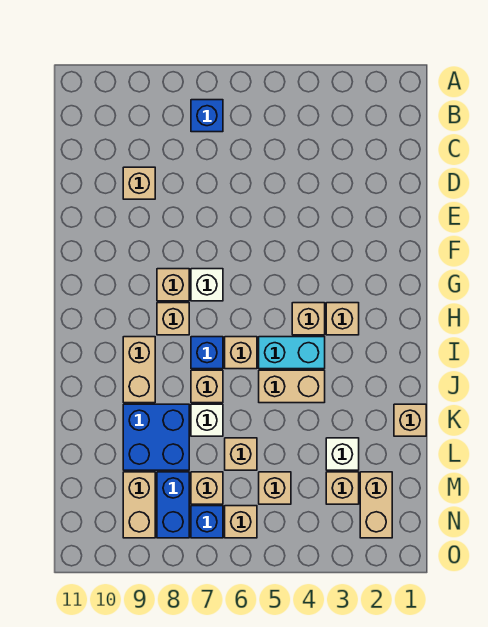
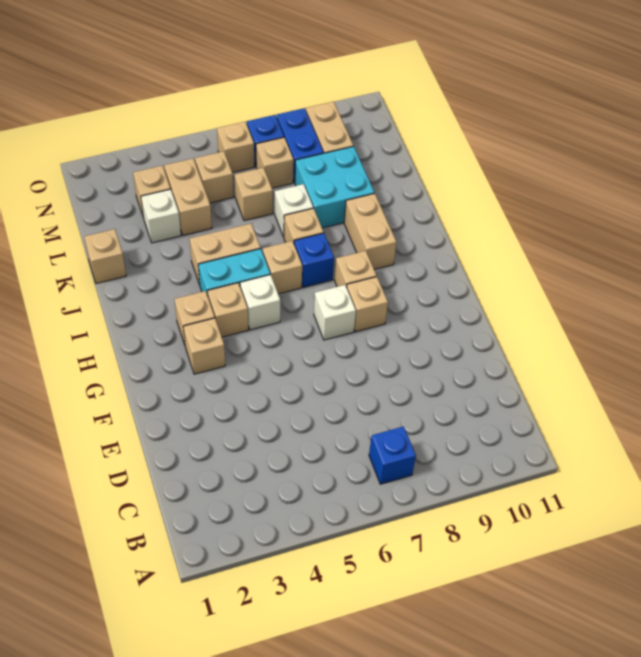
tan brick D9 level 1 -> tan brick G3 level 1
none -> white brick H5 level 1
blue brick K8:L9 level 1 -> cyan brick K8:L9 level 1
tan brick M2:N2 level 1 -> tan brick L4:M4 level 1

